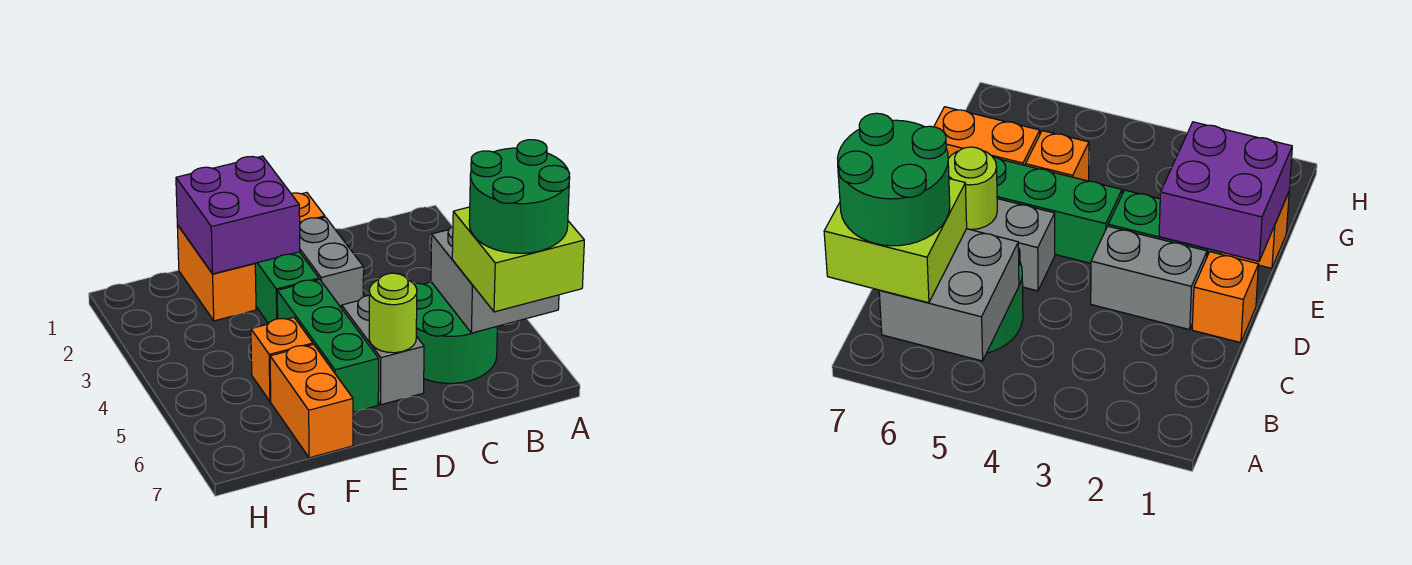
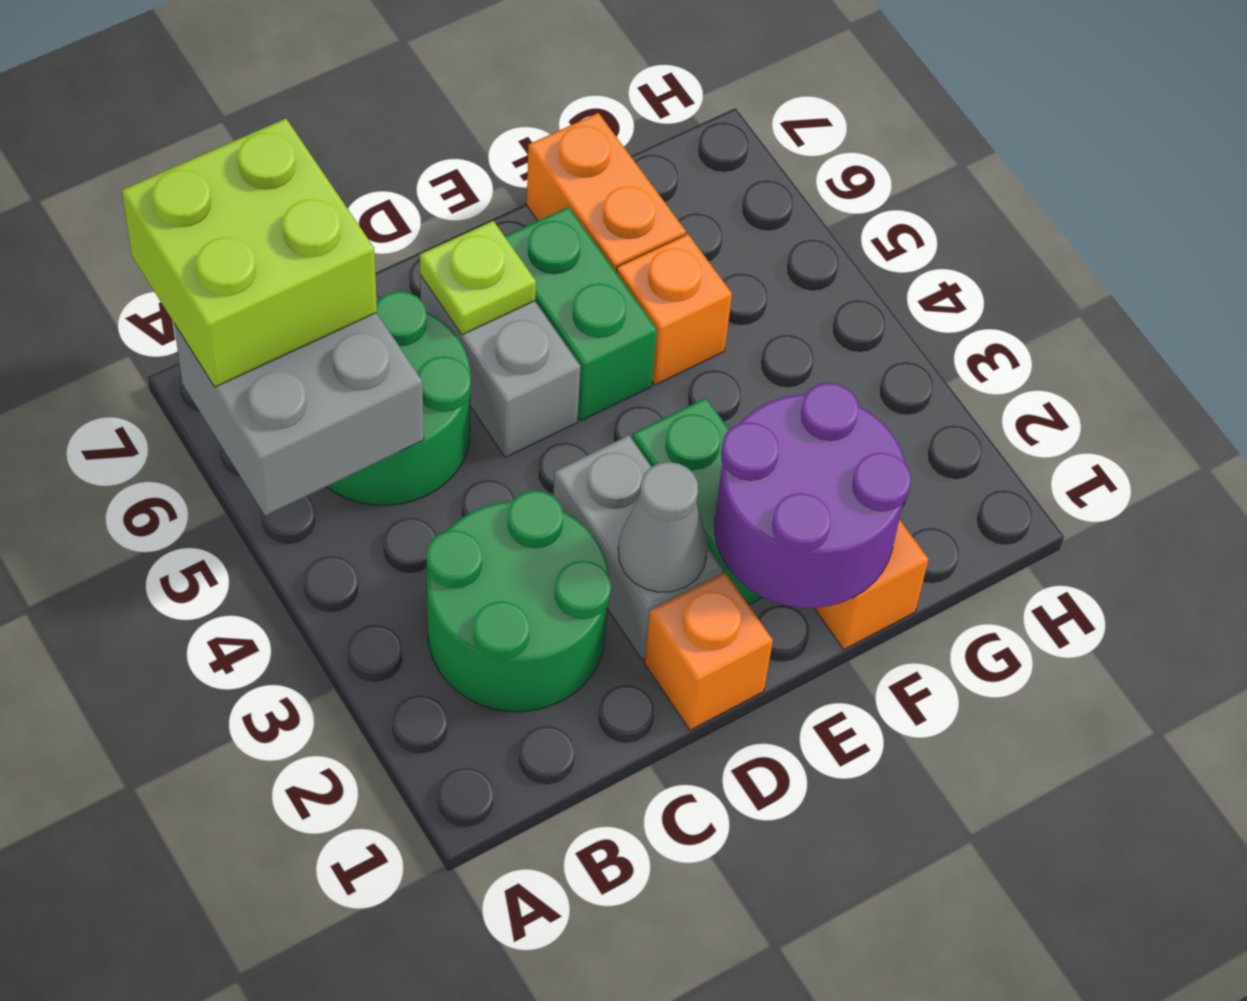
green round brick A6:B7 level 4 -> green round brick B2:C3 level 1
none -> grey cone D2 level 2
lime round brick D6 level 2 -> lime plate D6 level 2
purple brick E1:F2 level 2 -> purple round brick E1:F2 level 2
green brick E4:E6 level 1 -> green brick E5:E6 level 1

